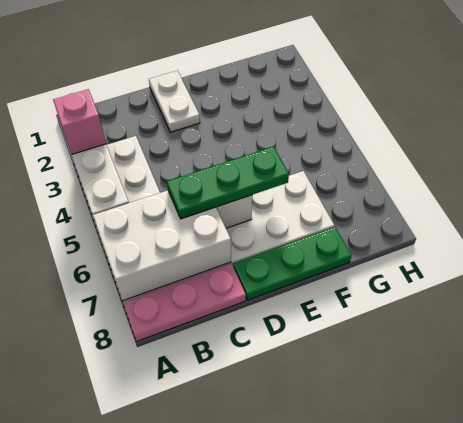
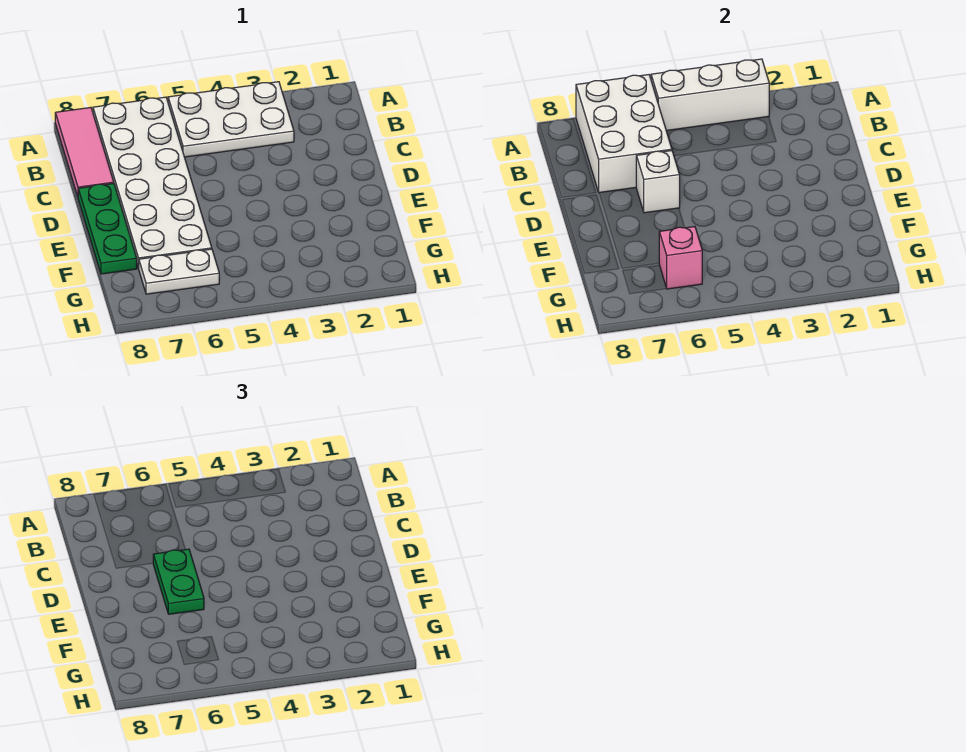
pink brick A3 level 3 -> pink brick G6 level 2
pink plate A8:C8 level 1 -> pink tile A8:C8 level 1
green plate C6:E6 level 3 -> green plate D6:E6 level 3
white plate D1:D2 level 1 -> white plate G6:G7 level 1

